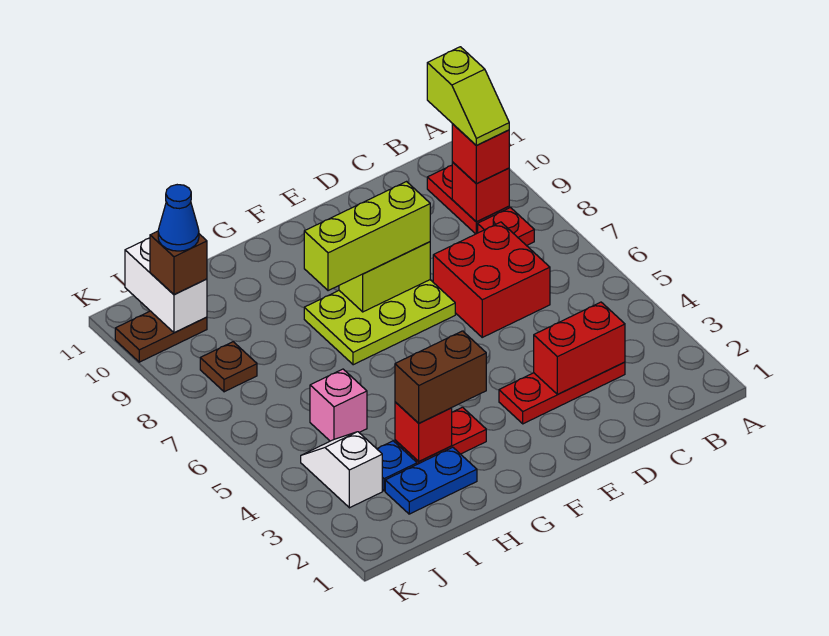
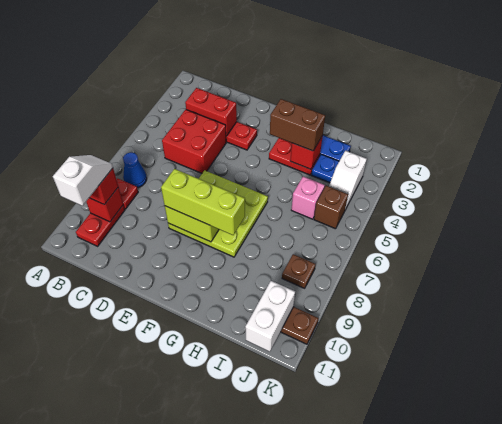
lime slope B9:B10 level 4 top 10 -> white slope B9:B10 level 4 top 10
red brick C6:D7 level 1 -> red brick C4:D5 level 1
lime plate E7:G8 level 1 -> lime plate E6:G8 level 1
brown brick J10 level 3 -> brown brick J5 level 1
blue cone J10 level 4 -> blue cone B7 level 1

